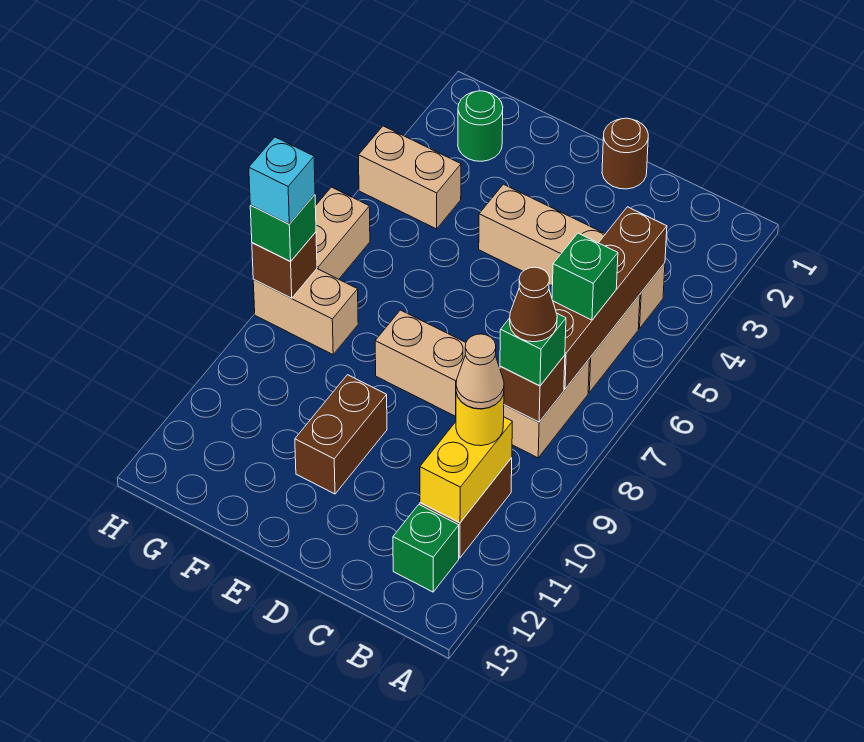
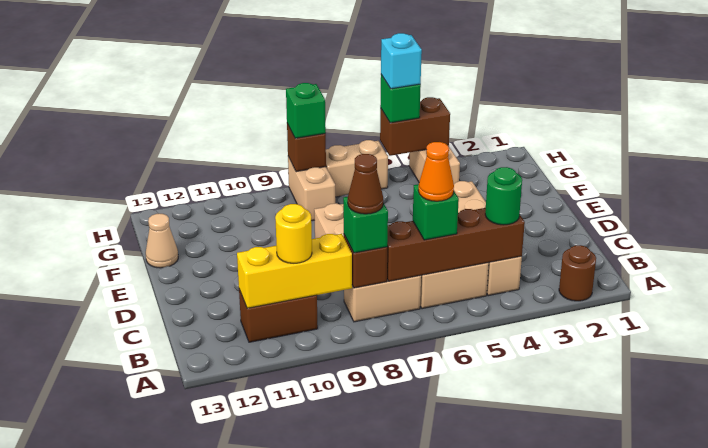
none -> orange cone B6 level 4
yellow brick B10:B11 level 2 -> yellow brick B9:B11 level 2
tan cone B10 level 4 -> tan cone F13 level 1
green brick B12 level 1 -> green brick H5 level 3
brown round brick D1 level 1 -> brown round brick A2 level 1
brown brick E10:E11 level 1 -> brown brick H4:H5 level 2
green round brick G2 level 1 -> green round brick B4 level 3
cyan brick H8 level 4 -> cyan brick H5 level 4

